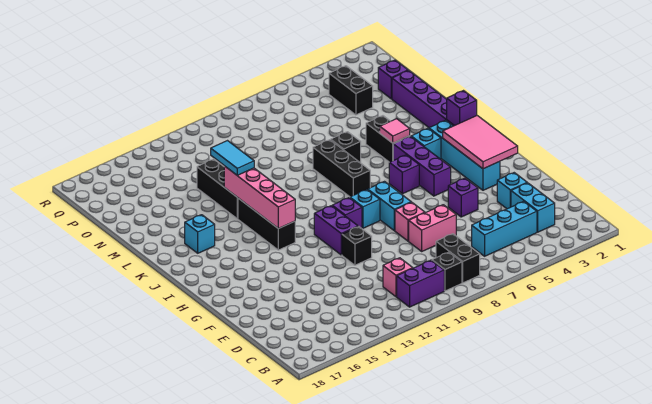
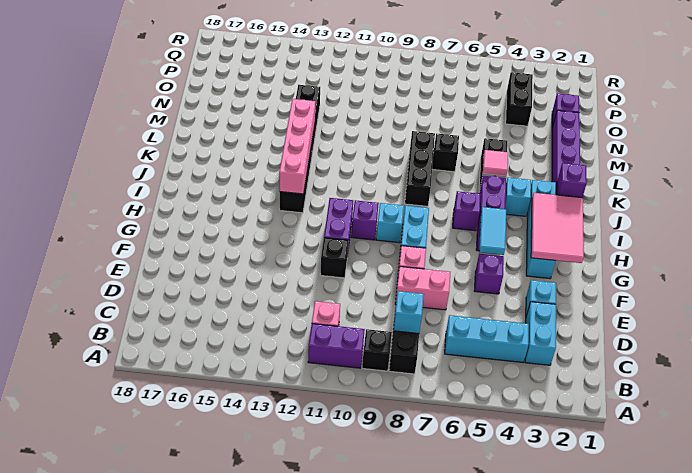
cyan brick K16 level 1 -> cyan brick C8 level 2
cyan tile L13:M13 level 3 -> cyan tile G5:H5 level 2

